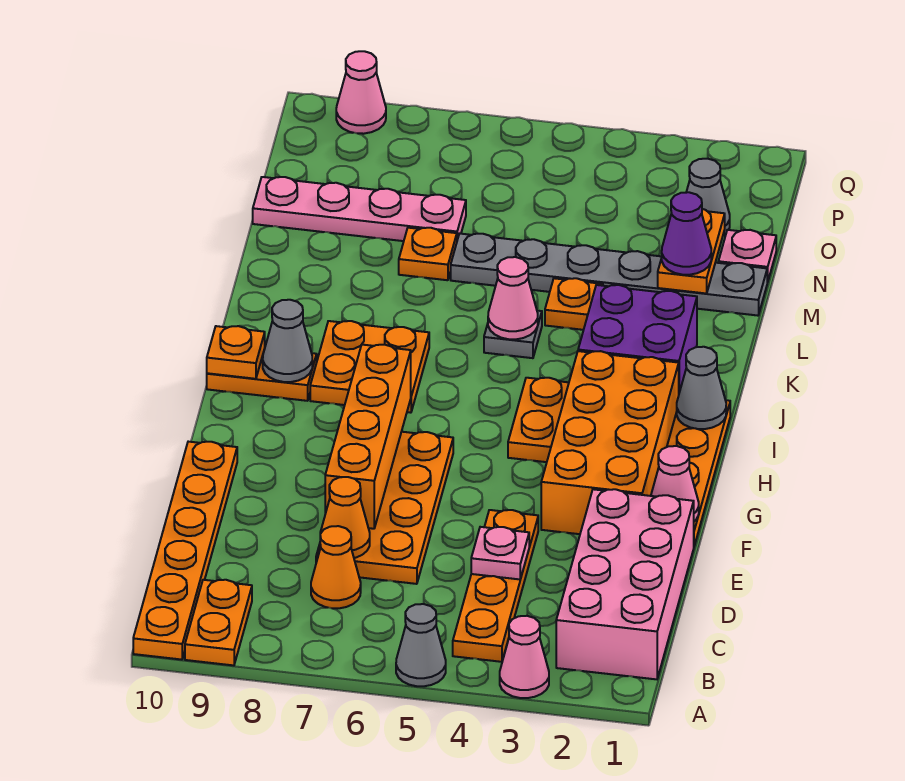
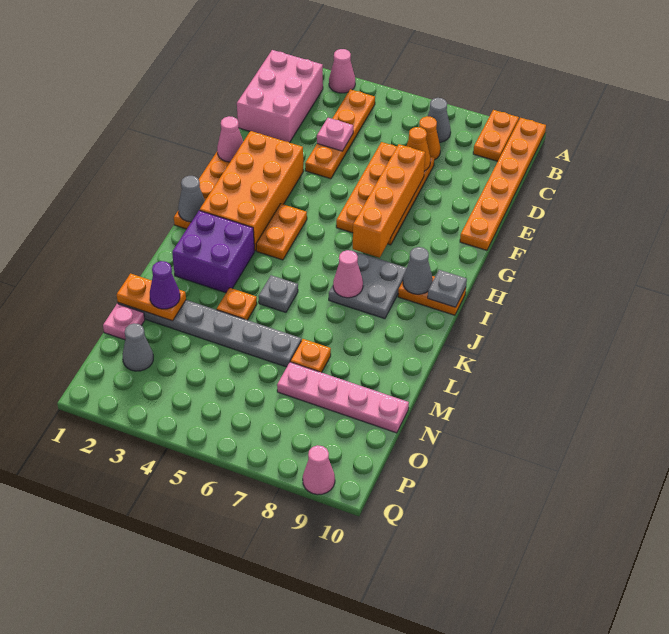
grey cone A5 level 1 -> grey cone B7 level 1
pink brick B1:E2 level 1 -> pink brick B1:D2 level 1
orange plate I7:J8 level 1 -> grey plate I7:J8 level 1
orange plate I10 level 2 -> grey plate I10 level 2
pink cone K5 level 2 -> pink cone J7 level 2
orange plate M2:N2 level 2 -> orange plate M1:M2 level 2

